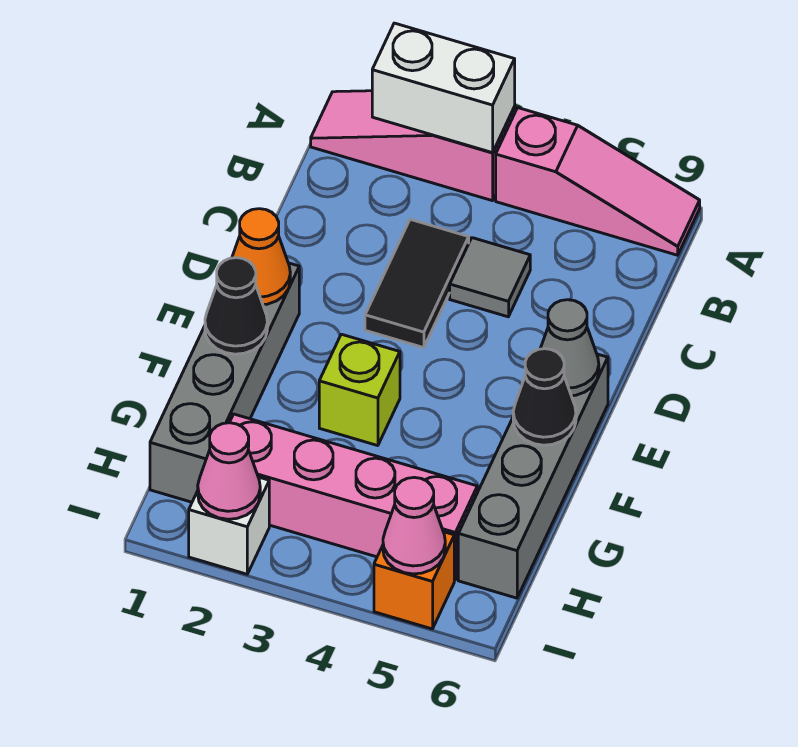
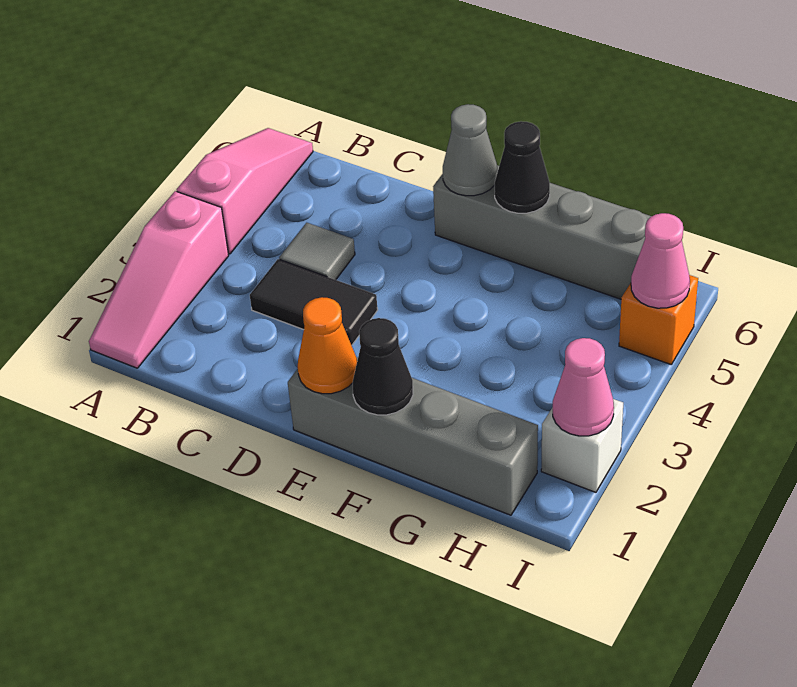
white brick A2:A3 level 2 -> none
lime brick F3 level 1 -> none
pink brick H2:H5 level 1 -> none

